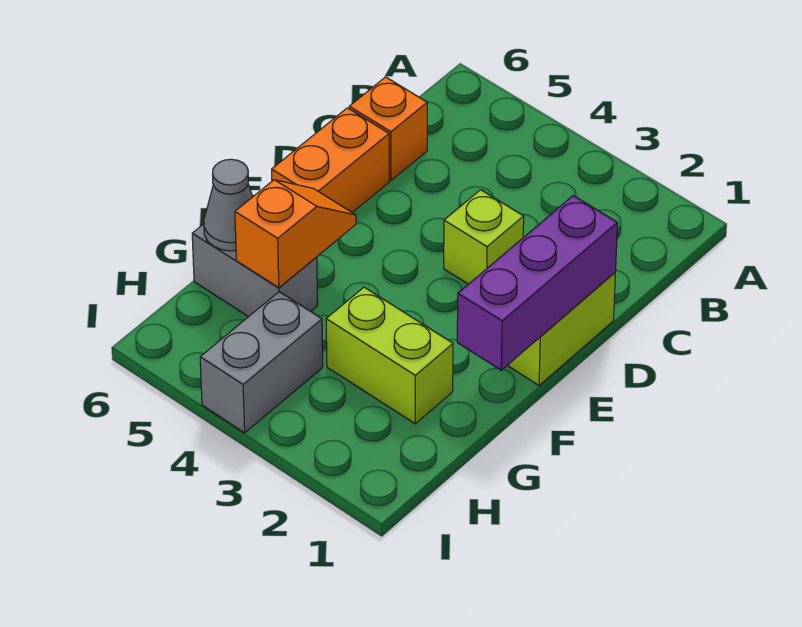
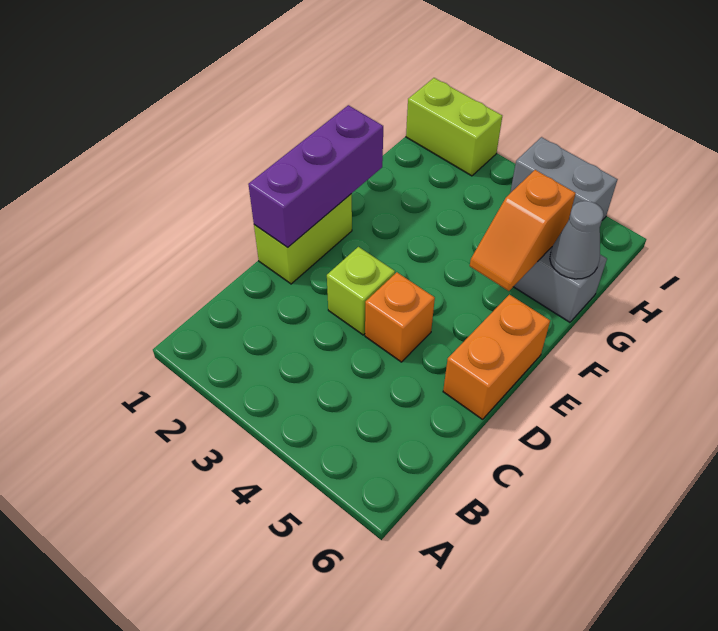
orange brick C6 level 1 -> orange brick D4 level 1
lime brick G2:G3 level 1 -> lime brick I1:I2 level 1
grey brick H4:I4 level 1 -> grey brick I4:I5 level 1

